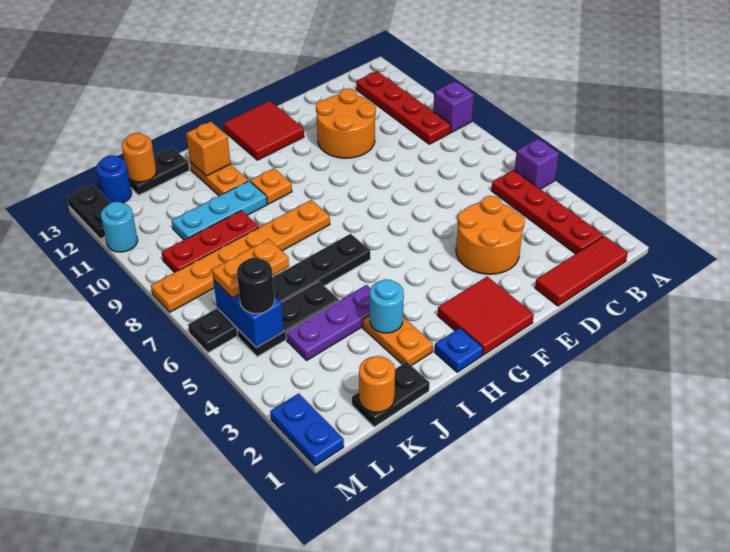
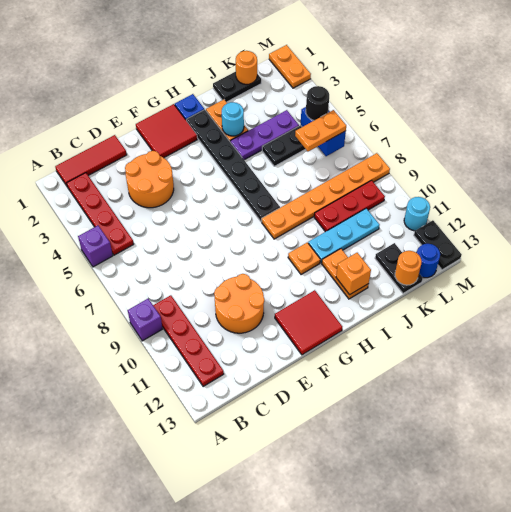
black plate H6:M6 level 1 -> black plate H2:H7 level 1
black plate J13:K13 level 1 -> black plate K12:K13 level 1
blue plate M1:M2 level 1 -> orange plate M1:M2 level 1

